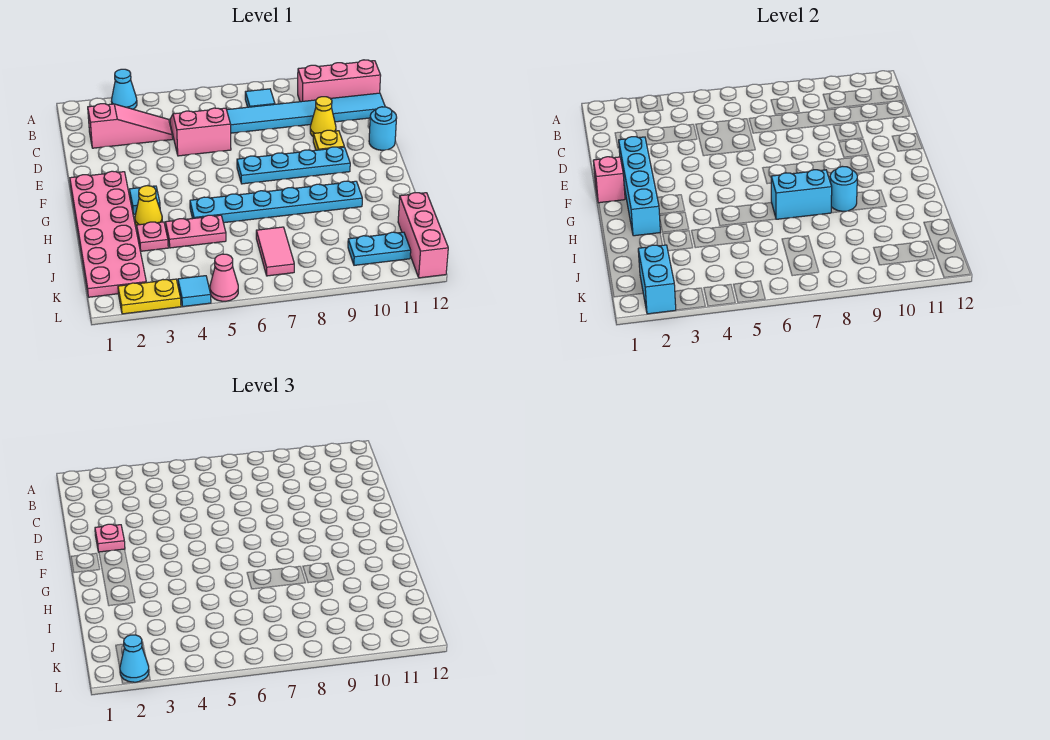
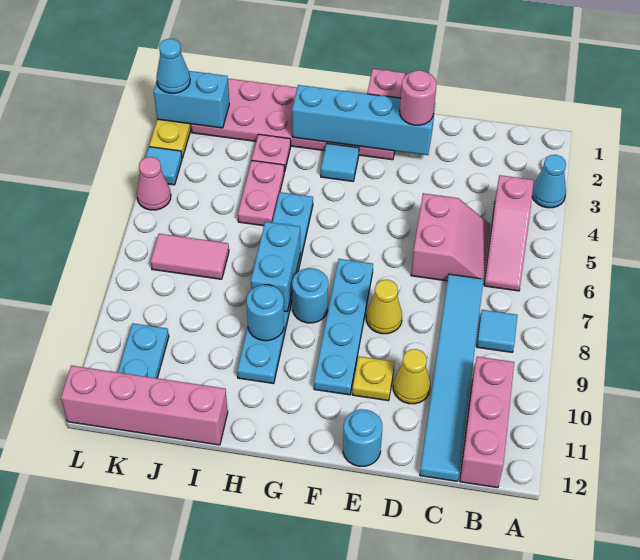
pink slope C2:C4 level 1 top 2 -> pink slope B4:B6 level 1 top 4
pink plate E2 level 3 -> pink round brick E2 level 3
none -> cyan round brick G8 level 1
yellow cone H3 level 1 -> yellow cone E8 level 1
pink brick J12:L12 level 1 -> pink brick I12:L12 level 1

